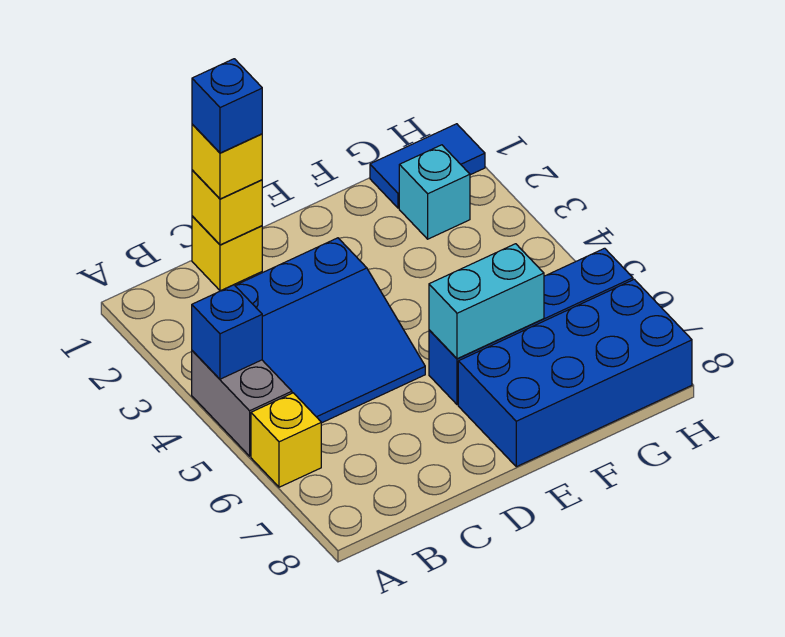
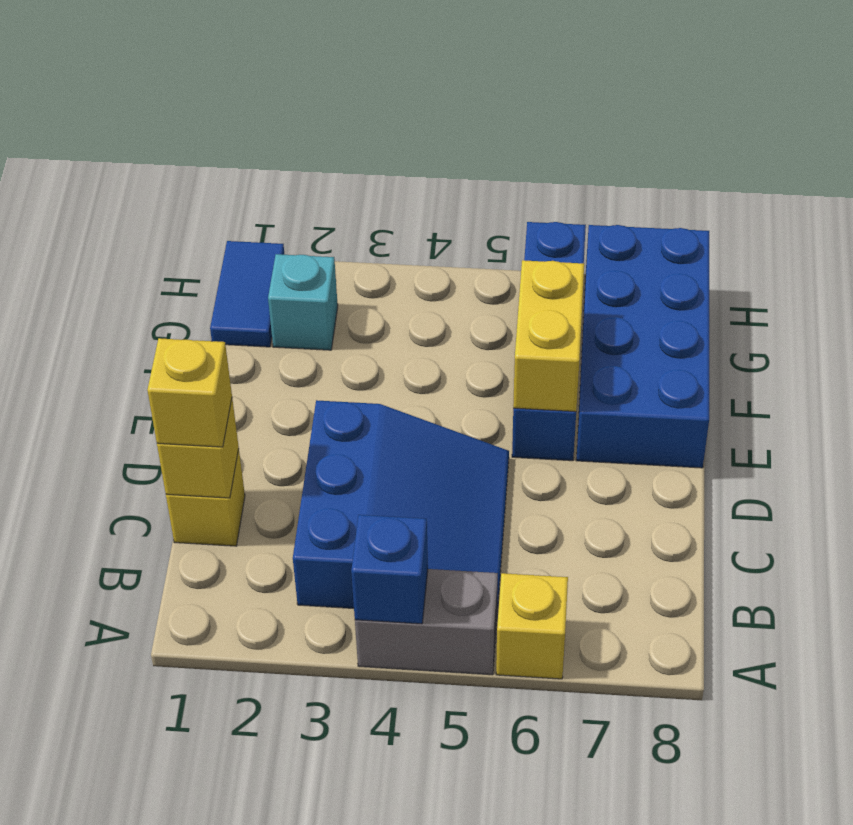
blue brick C1 level 4 -> none
cyan brick E6:F6 level 2 -> yellow brick E6:F6 level 2

